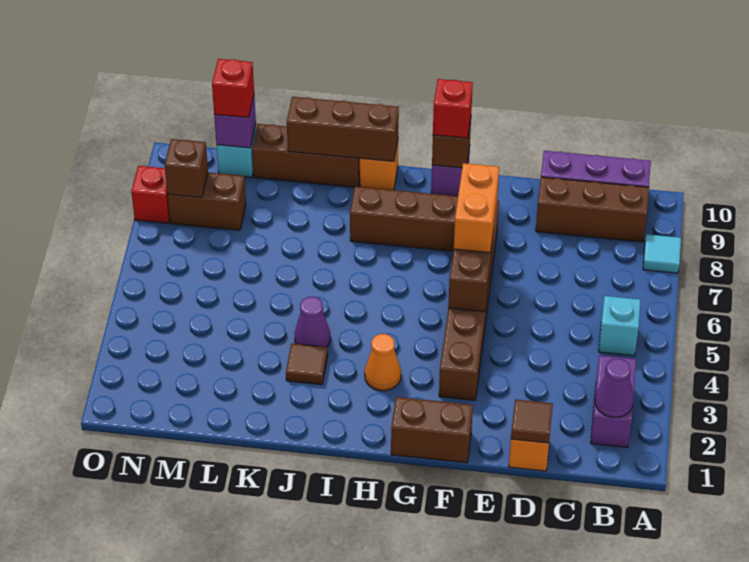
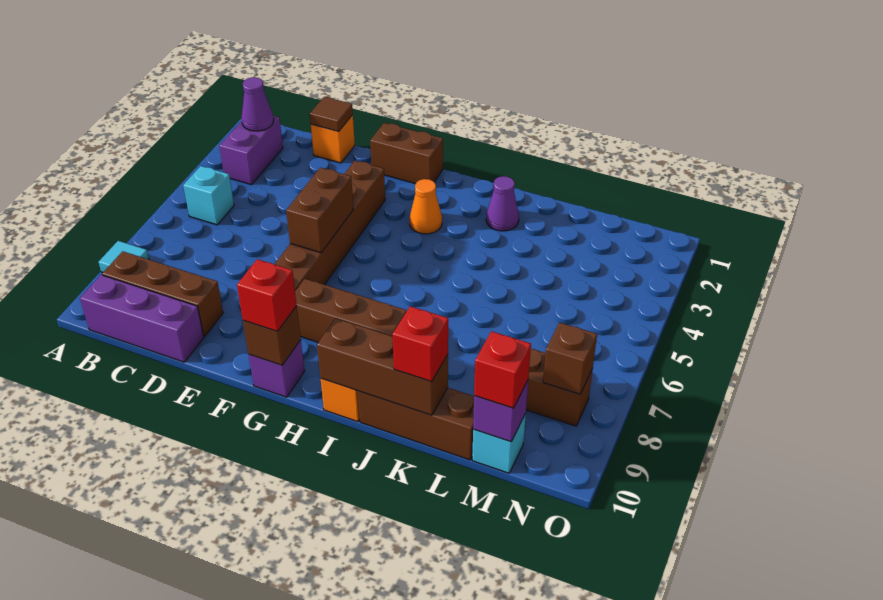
orange brick F6:F7 level 3 -> none
brown tile J3 level 1 -> none
purple cone J4 level 1 -> purple cone J2 level 1
red brick O8 level 1 -> red brick K10 level 3

